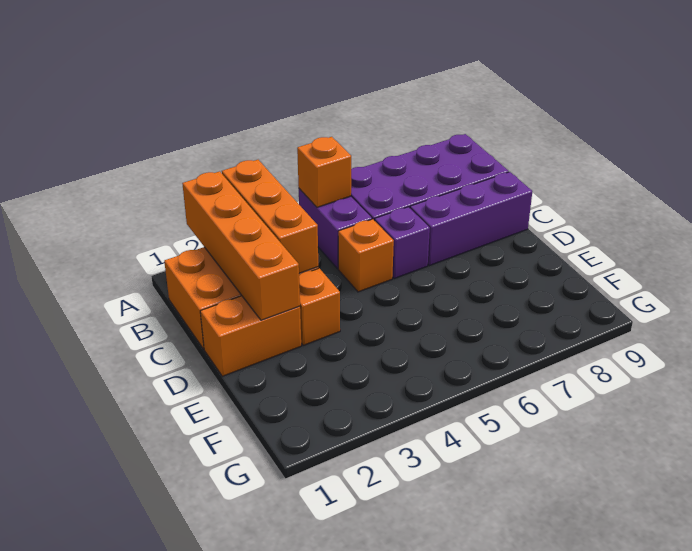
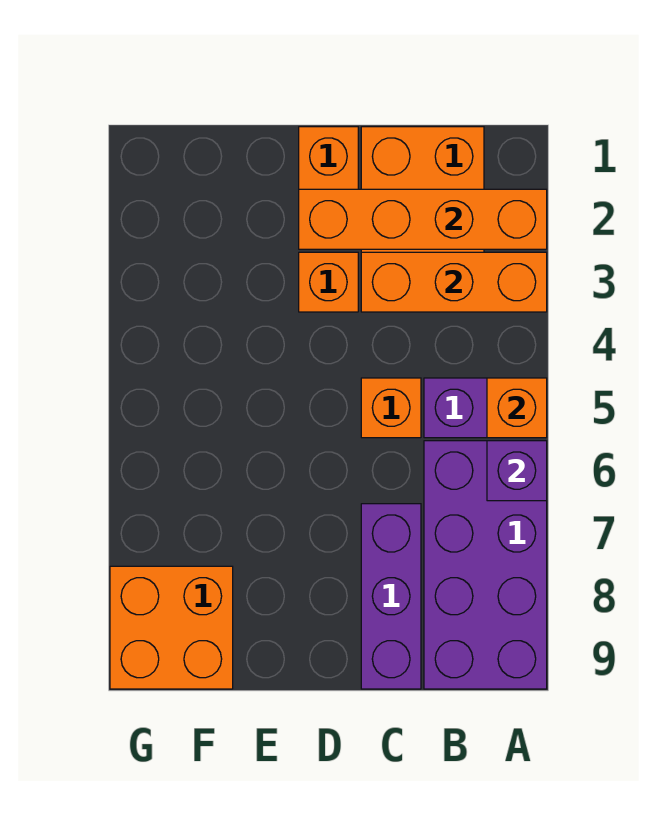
purple brick C6 level 1 -> purple brick A6 level 2
none -> orange brick F8:G9 level 1

